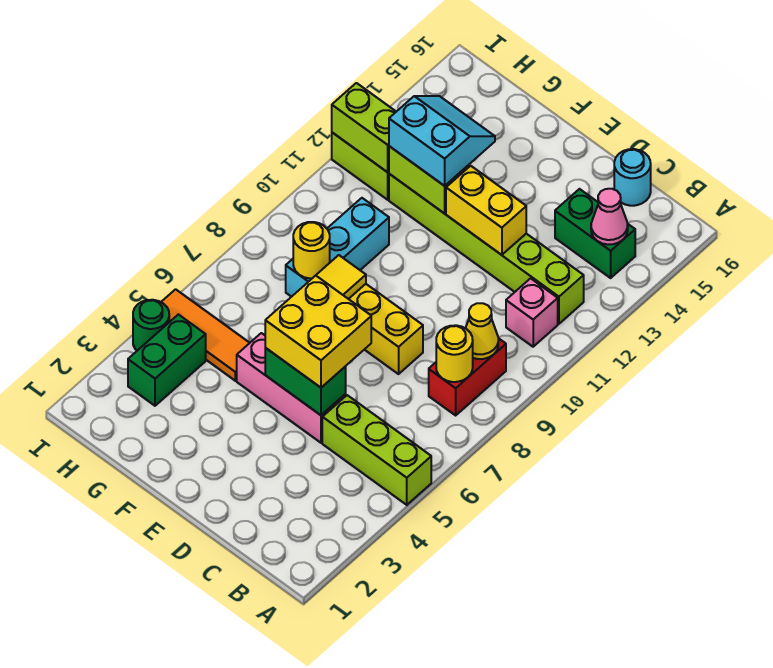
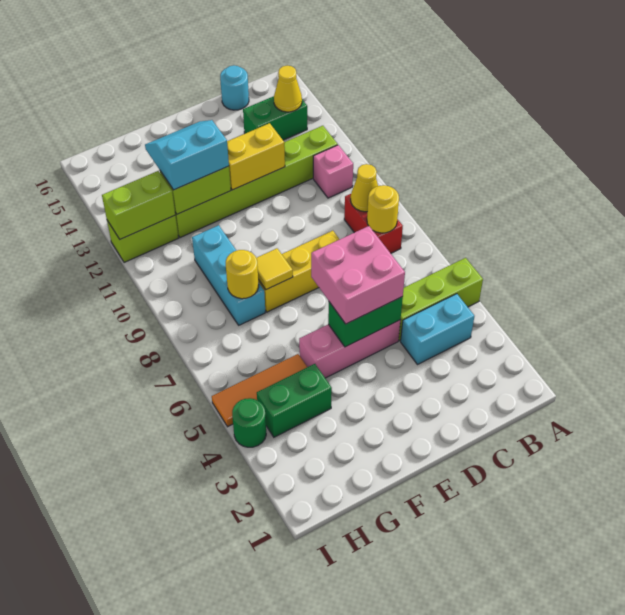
none -> cyan brick B4:C4 level 1
pink cone B14 level 2 -> yellow cone B14 level 2
yellow brick D5:E6 level 3 -> pink brick D5:E6 level 3
green brick H3:H4 level 1 -> green brick G4:H4 level 1

